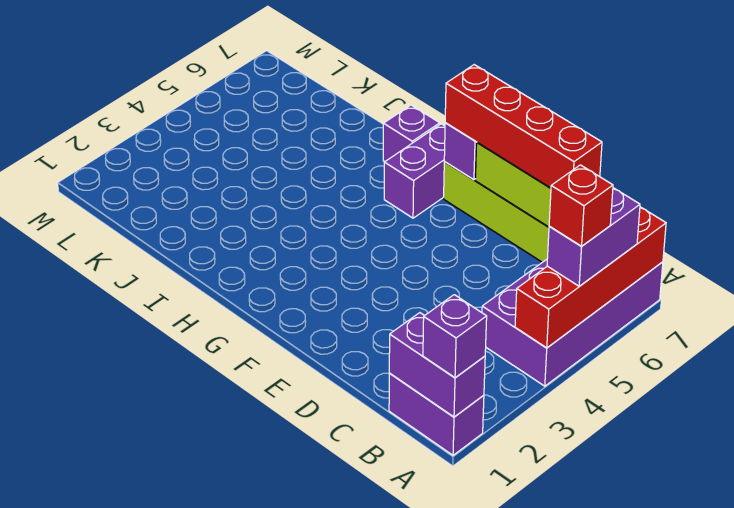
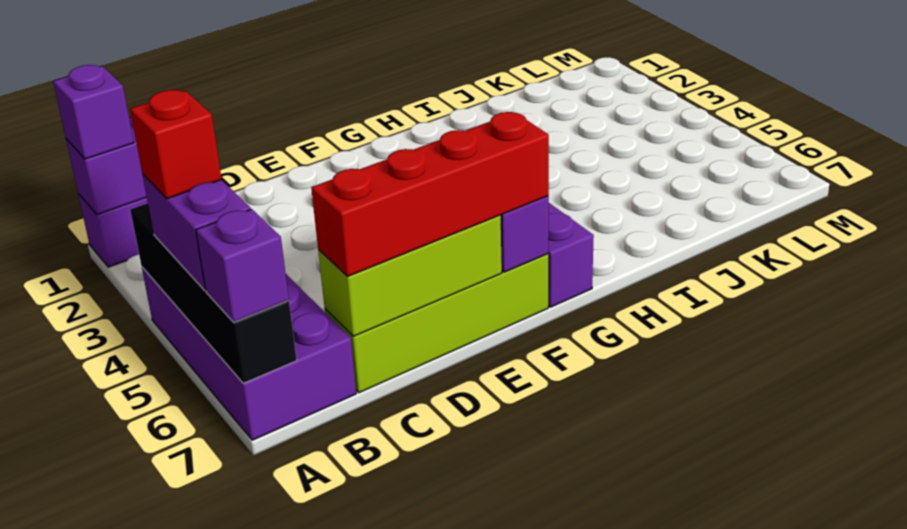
red brick A4:A7 level 2 -> black brick A4:A7 level 2
purple brick H7 level 1 -> purple brick A7 level 3

